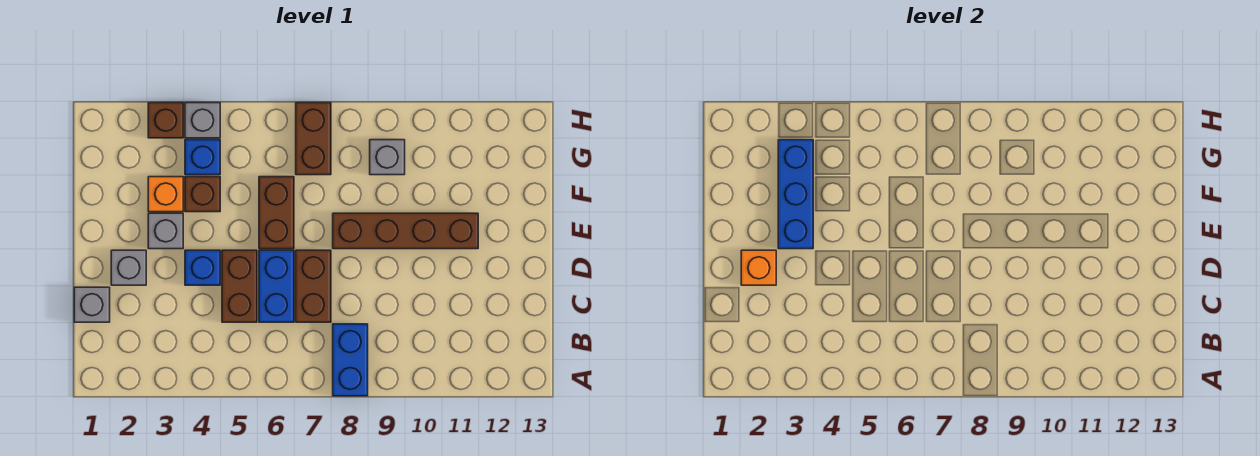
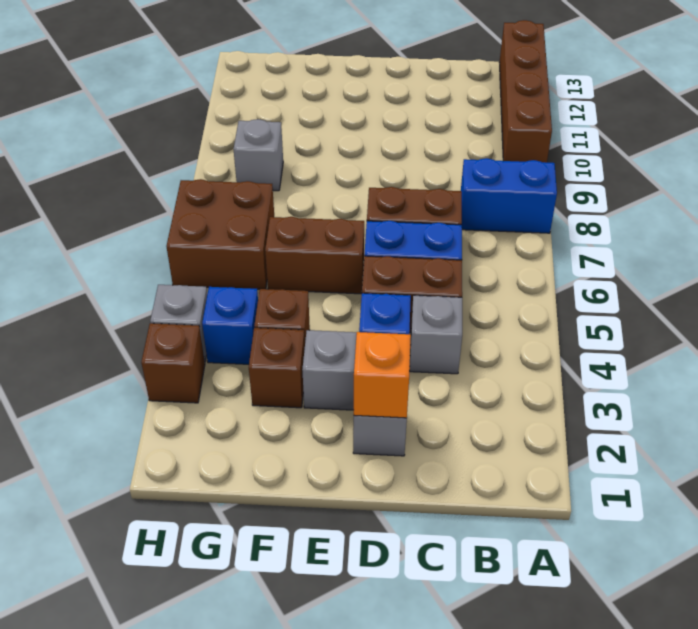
grey brick C1 level 1 -> grey brick C4 level 1
blue brick E3:G3 level 2 -> none
brown brick E8:E11 level 1 -> brown brick A10:A13 level 1
orange brick F3 level 1 -> brown brick F3 level 1
brown brick G7:H7 level 1 -> brown brick G6:H7 level 1

